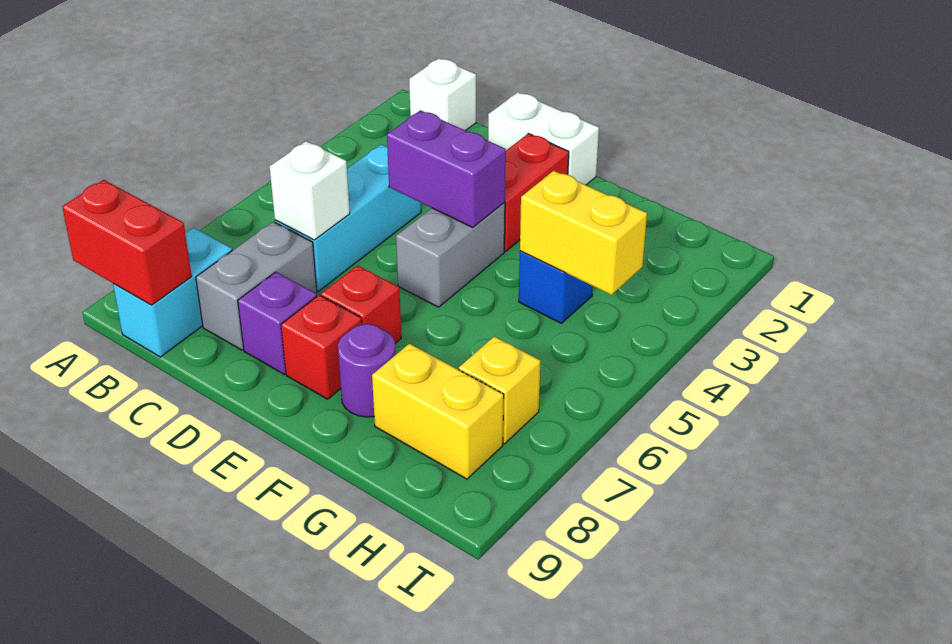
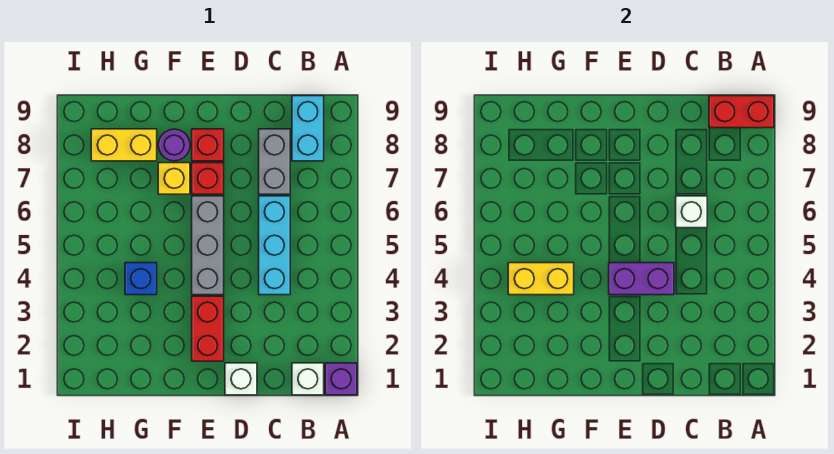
white brick D1:E1 level 1 -> white brick D1 level 1
purple brick D8 level 1 -> purple brick A1 level 1
grey brick E4:E5 level 1 -> grey brick E4:E6 level 1
yellow brick H7 level 1 -> yellow brick F7 level 1

